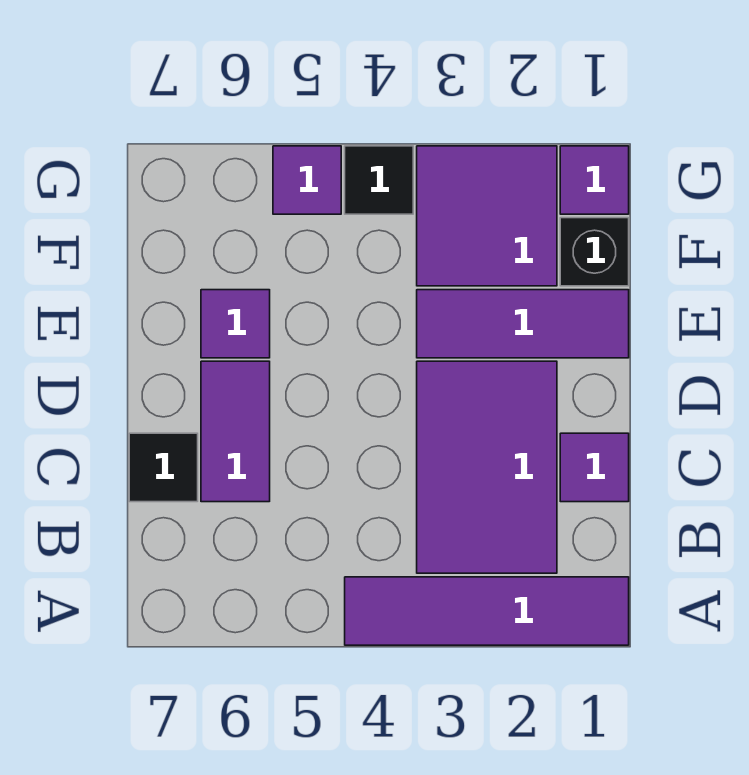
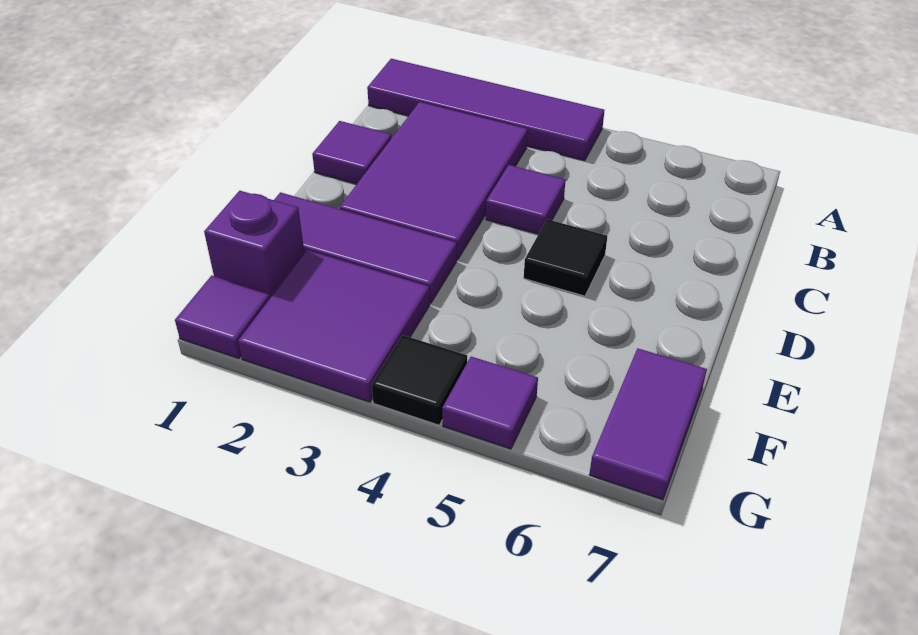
purple tile C6:D6 level 1 -> purple tile F7:G7 level 1
black tile C7 level 1 -> black tile D5 level 1
purple tile E6 level 1 -> purple tile C4 level 1
black brick F1 level 1 -> purple brick F1 level 1

